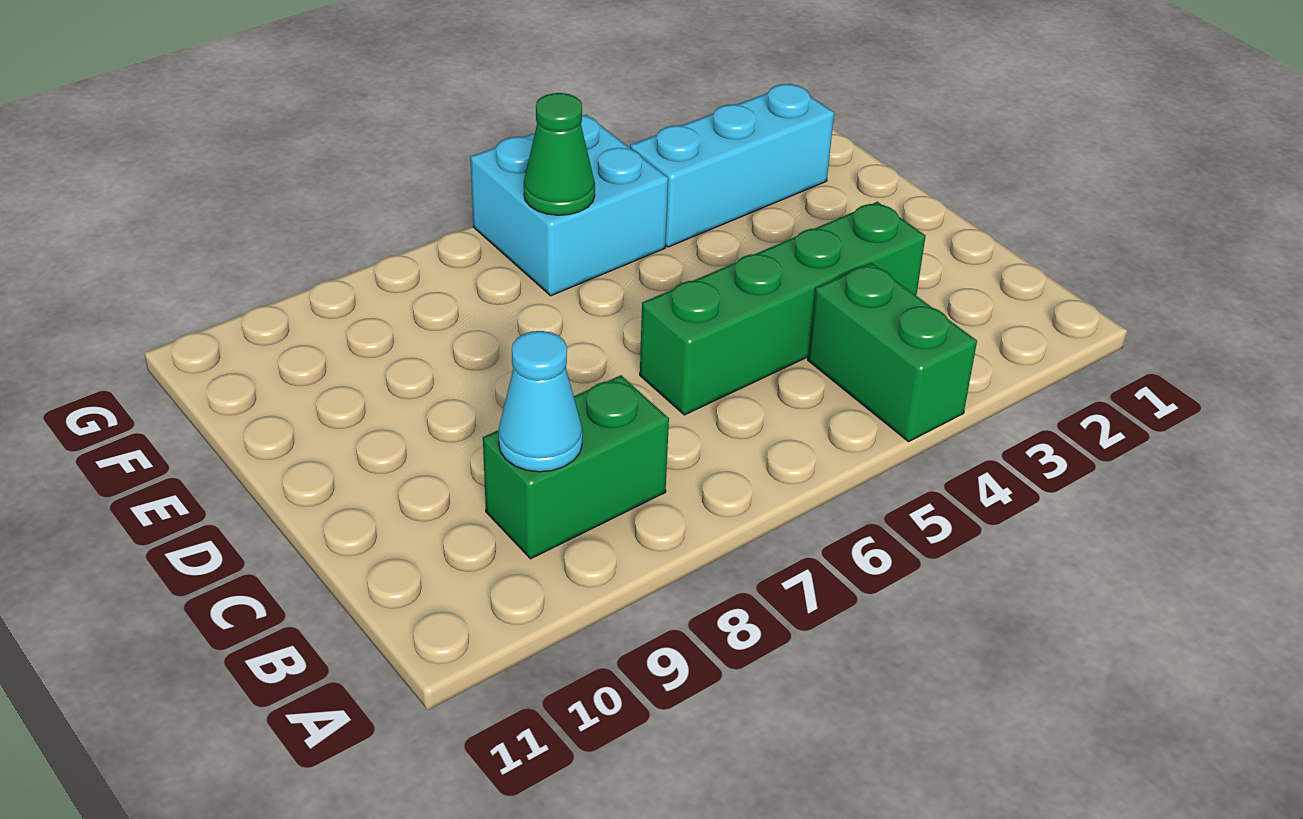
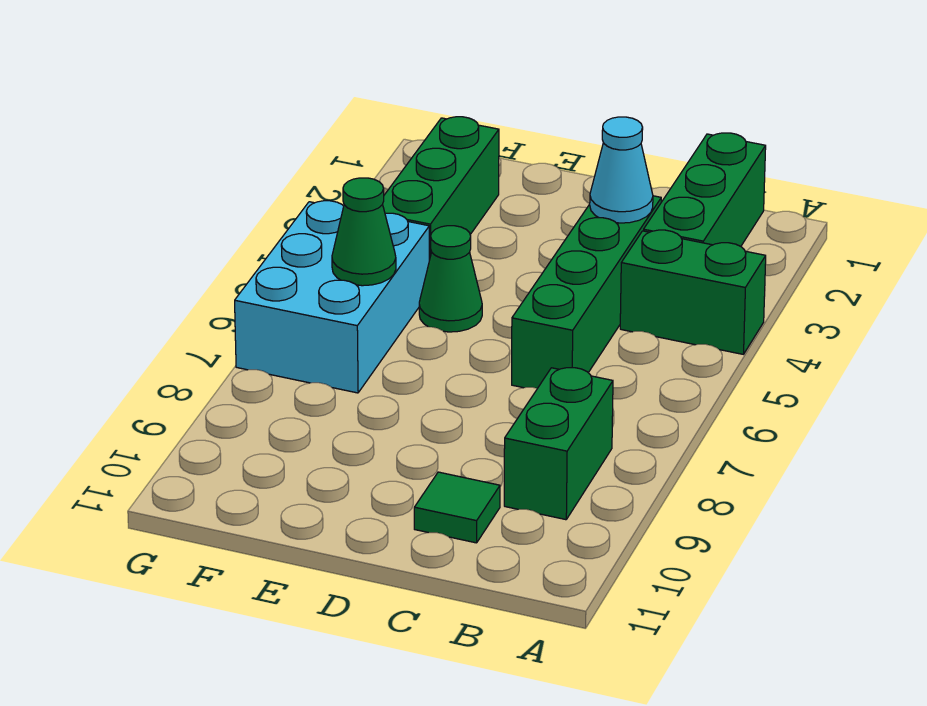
none -> green brick B1:B3 level 1
cyan cone B9 level 2 -> cyan cone C3 level 2
none -> green tile C10 level 1
none -> green cone E5 level 1
cyan brick F2:F4 level 1 -> green brick F2:F4 level 1
cyan brick F5:G6 level 1 -> cyan brick F5:G7 level 1

